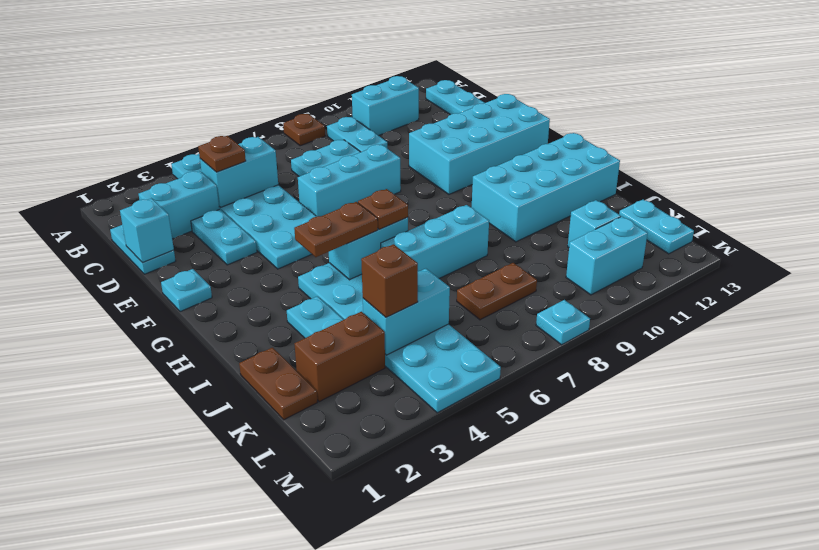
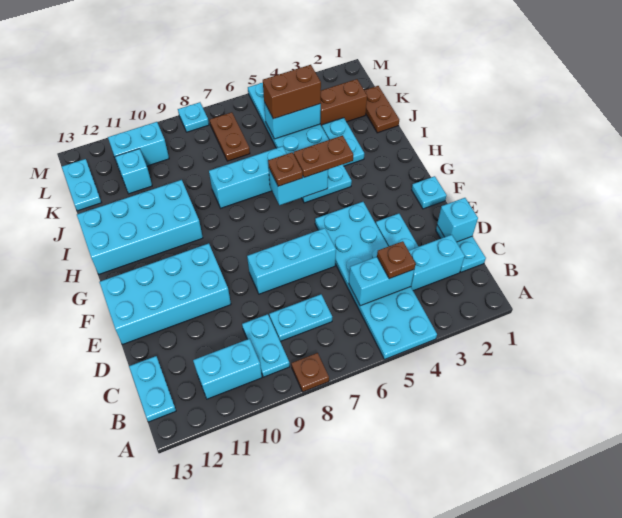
brown brick K4 level 3 -> brown brick K4:K5 level 3
brown plate K7:K8 level 1 -> brown plate K7:L7 level 1

